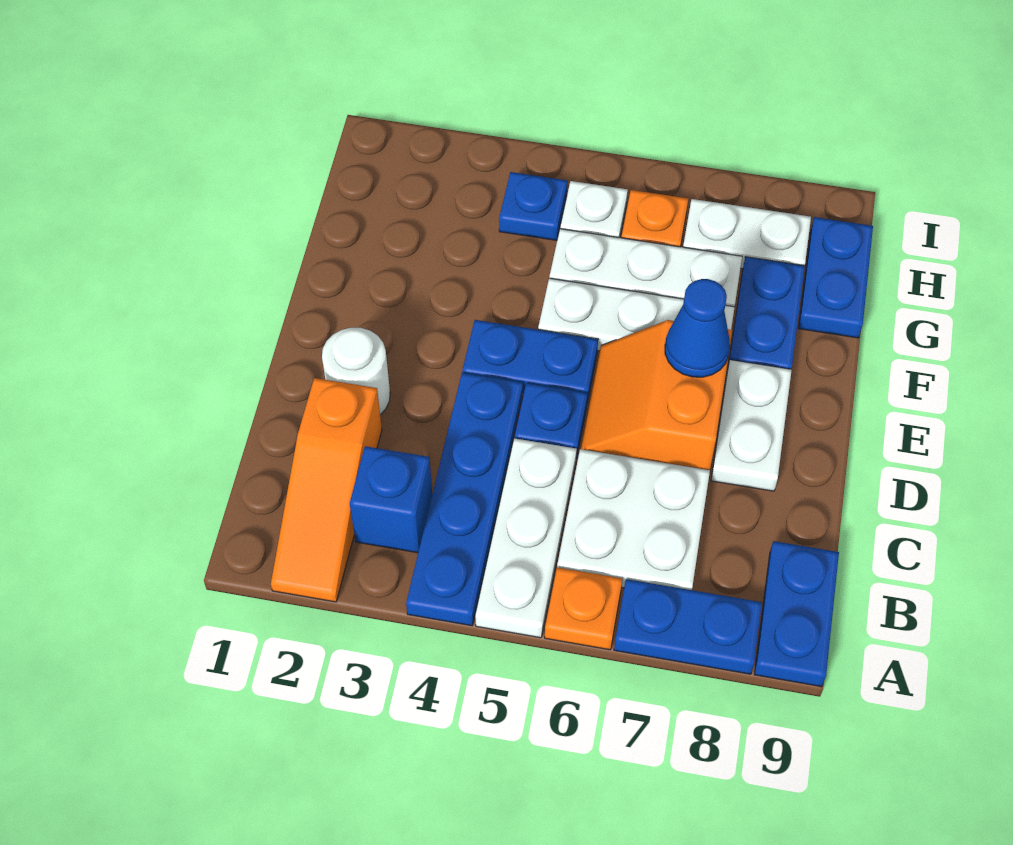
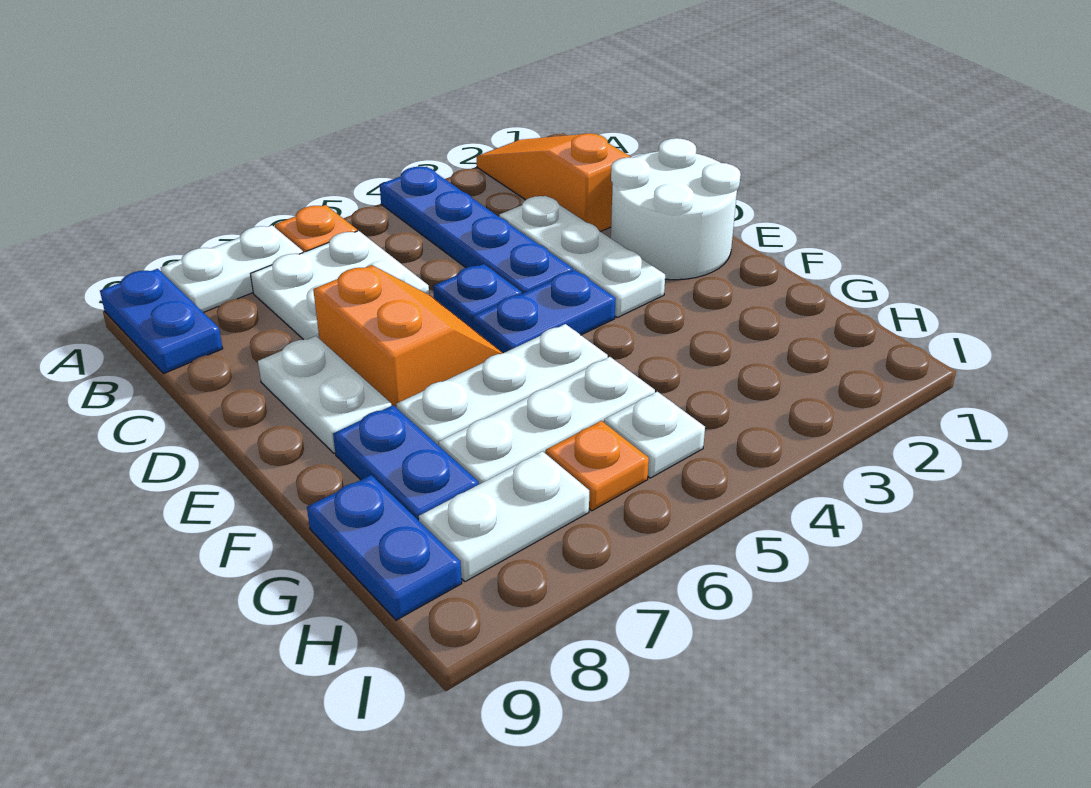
white plate A5:C5 level 1 -> white plate C3:E3 level 1
blue plate A7:A8 level 1 -> white plate A7:A8 level 1
blue brick B3 level 1 -> none
white round brick D2 level 1 -> white round brick D1:E2 level 1
blue cone E7 level 2 -> none
blue plate H4 level 1 -> none

